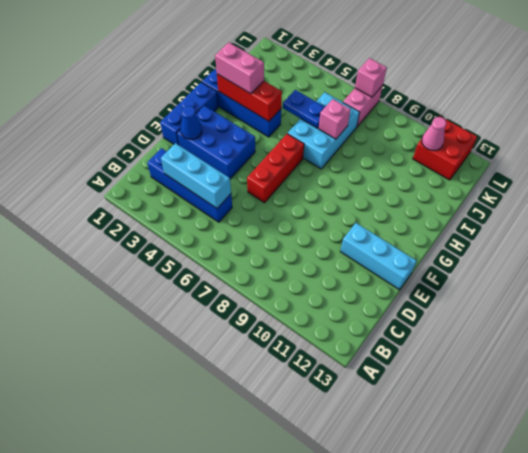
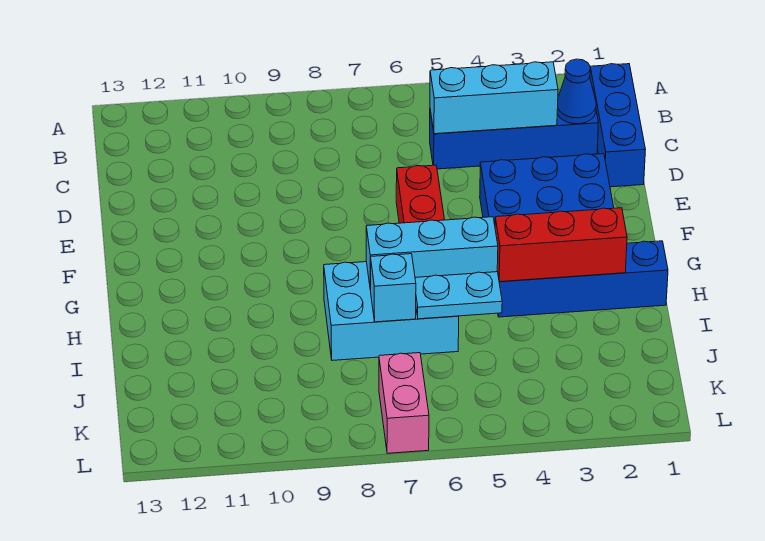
blue brick E1:G1 level 1 -> blue brick B1:D1 level 1
blue cone E2 level 2 -> blue cone C2 level 2
cyan brick E11:E13 level 1 -> cyan brick H5:H7 level 2
pink brick H2:H3 level 3 -> none
cyan brick H6:J7 level 1 -> cyan brick H6:I8 level 1
blue plate I5:I6 level 2 -> cyan plate I5:I6 level 2
pink brick I7 level 2 -> cyan brick I7 level 2
red brick K11:L12 level 1 -> none
pink cone K11 level 2 -> none
pink brick L7 level 2 -> none

